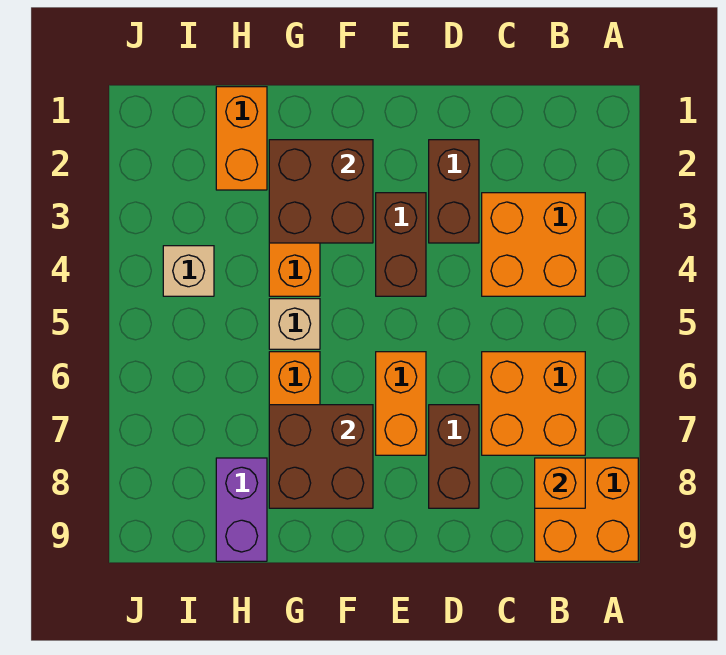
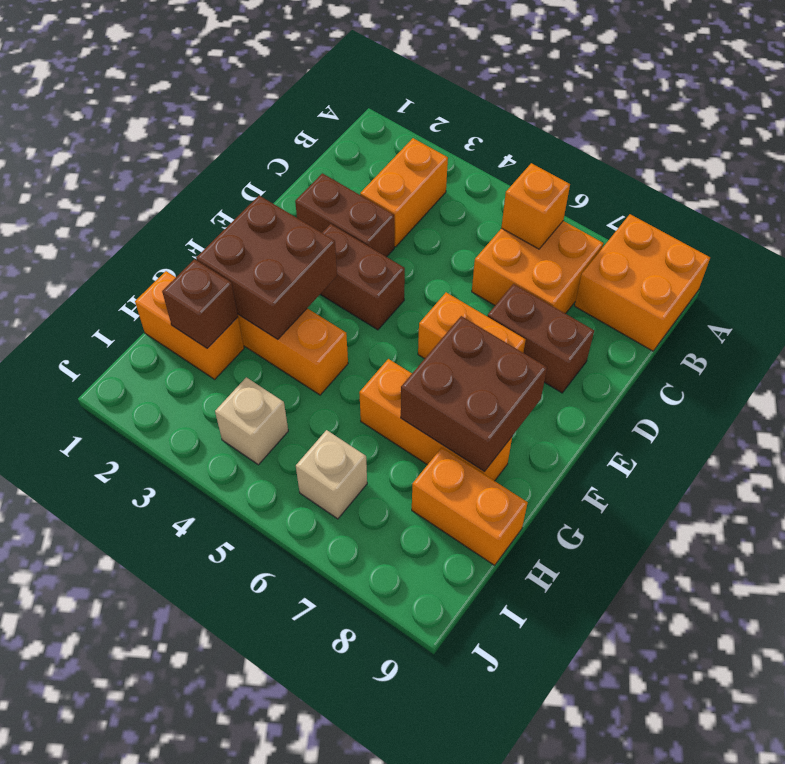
orange brick B3:C4 level 1 -> orange brick B3:C3 level 1
orange brick B8 level 2 -> orange brick B6 level 2
tan brick G5 level 1 -> tan brick I6 level 1
none -> brown brick H2 level 2
purple brick H8:H9 level 1 -> orange brick H8:H9 level 1

